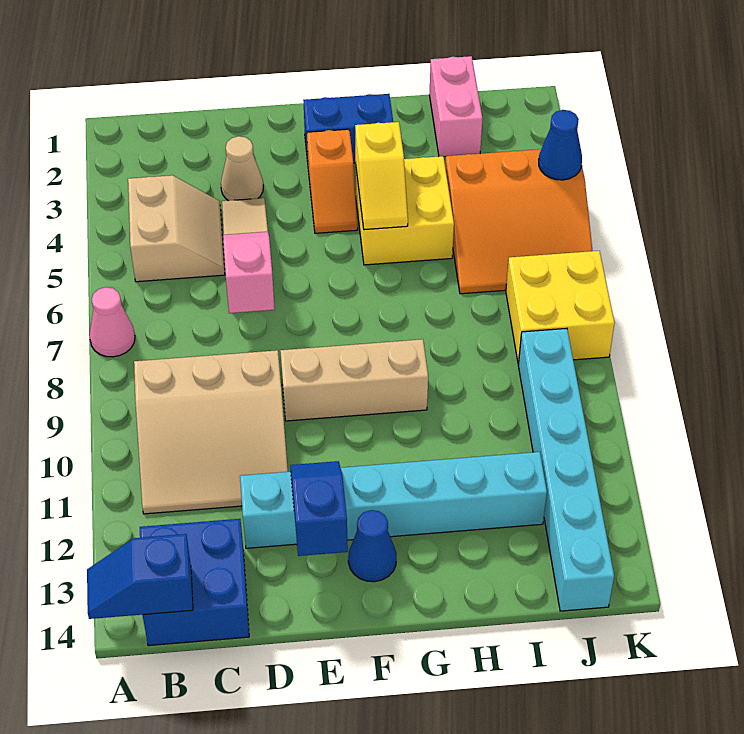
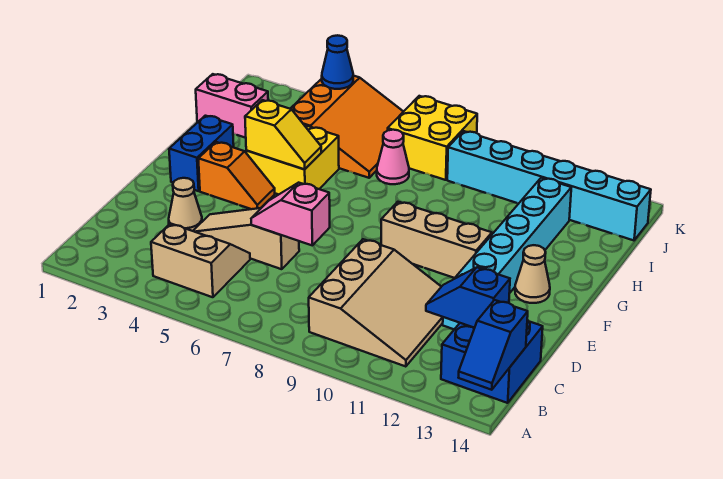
pink cone A7 level 1 -> pink cone I7 level 1
tan brick E9:G9 level 1 -> tan brick F9:F11 level 1
blue slope E12:E13 level 2 top 13 -> blue slope C12:C13 level 2 top 13
blue cone F13 level 1 -> tan cone F13 level 1

